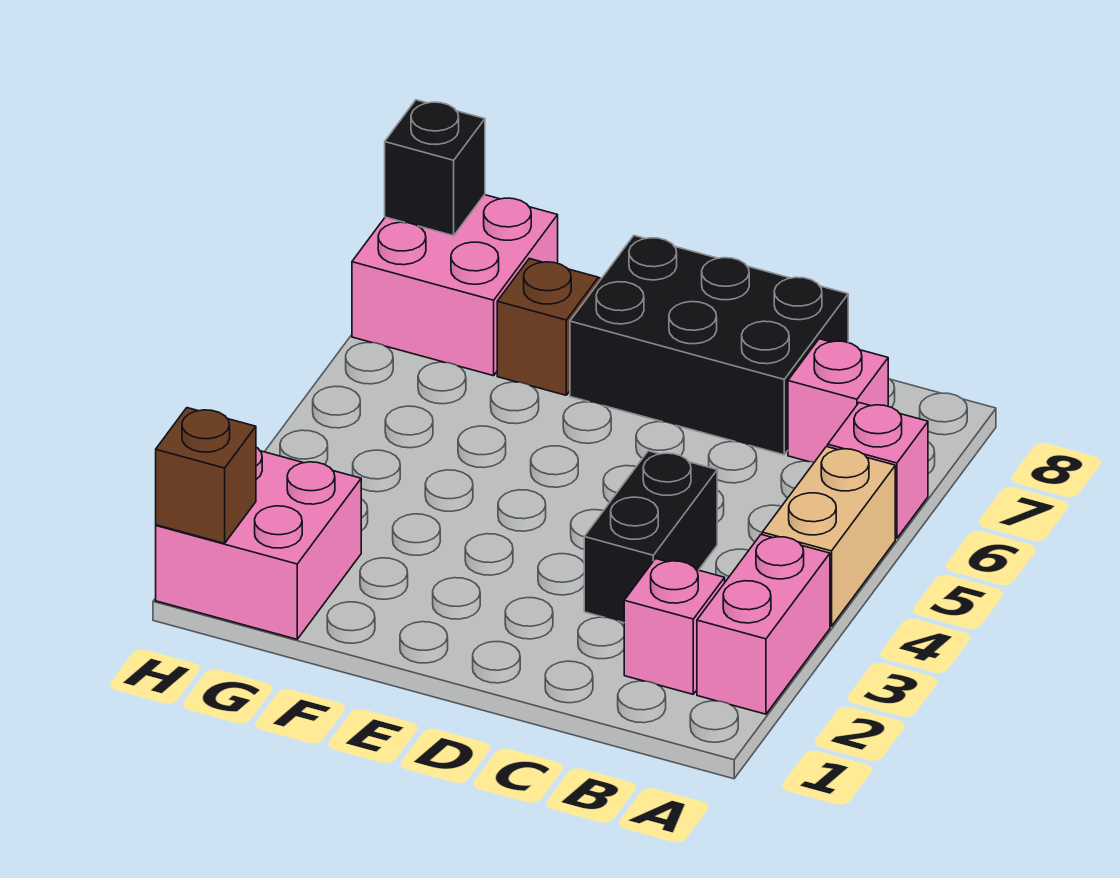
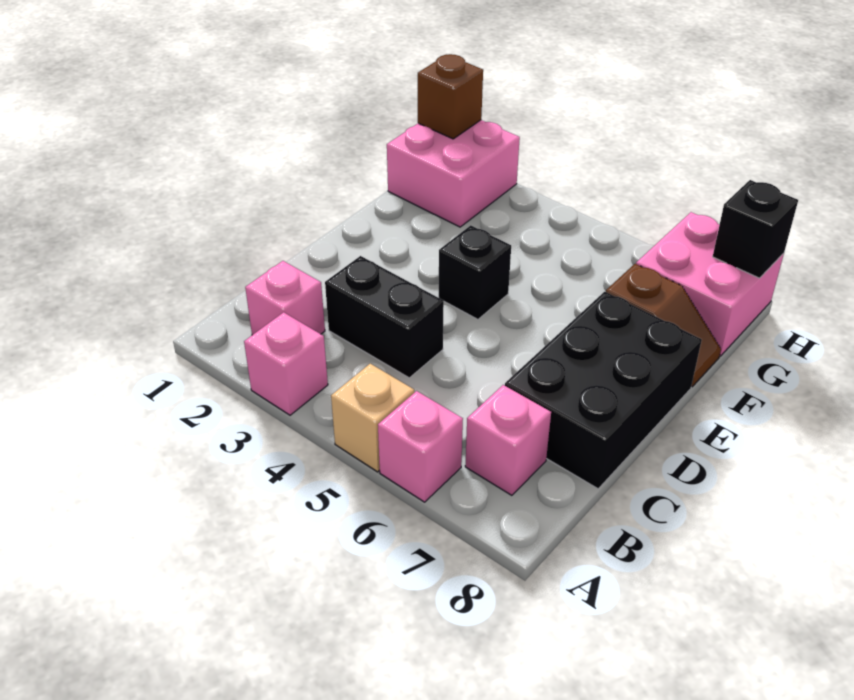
pink brick A2:A3 level 1 -> pink brick A3 level 1
tan brick A4:A5 level 1 -> tan brick A5 level 1
none -> black brick E4 level 1

